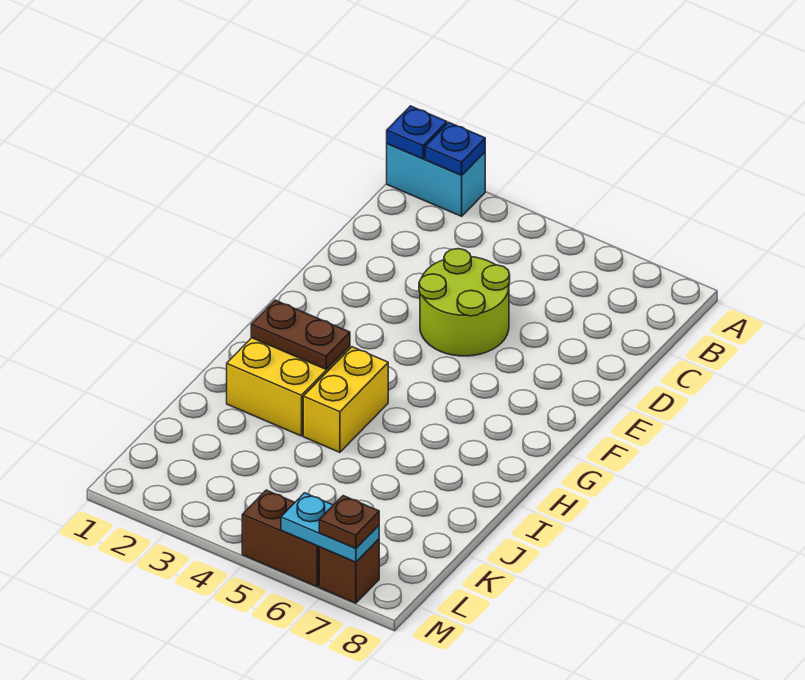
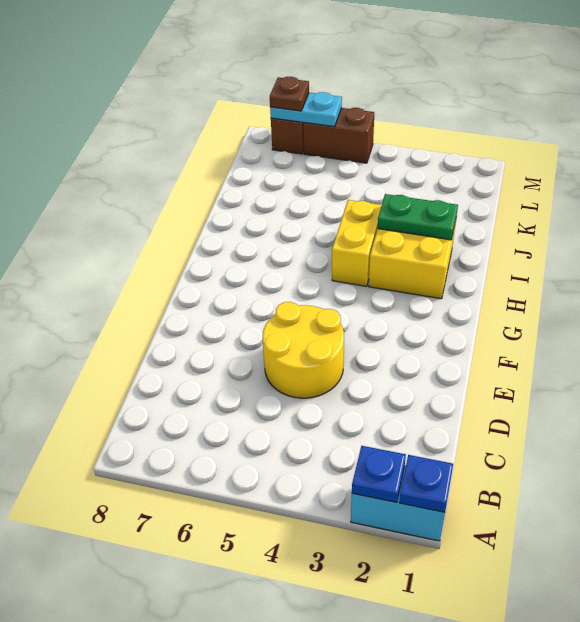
lime round brick D4:E5 level 1 -> yellow round brick D4:E5 level 1
brown plate H2:H3 level 2 -> none
none -> green plate I2:I3 level 2

